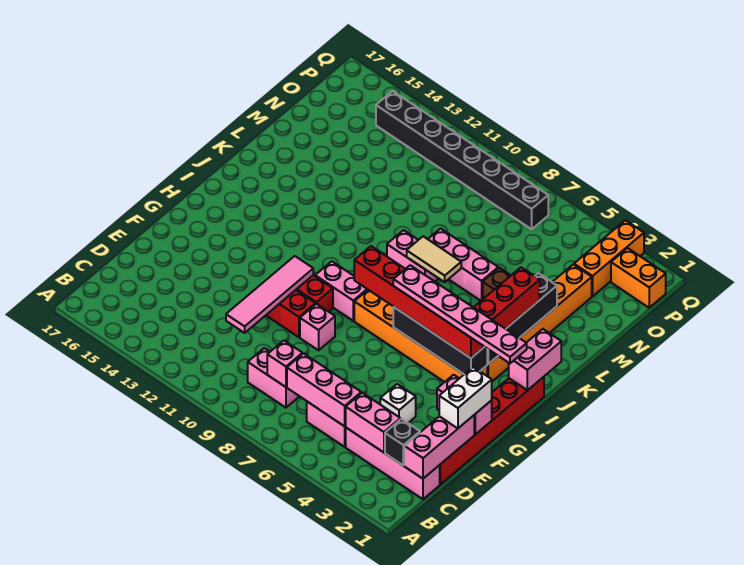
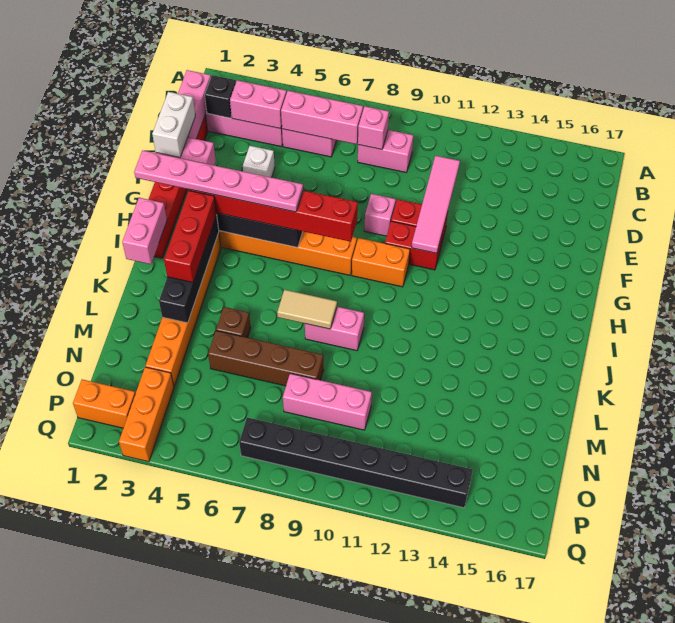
pink brick H9:H10 level 1 -> orange brick H9:H10 level 1
pink brick L6:L8 level 1 -> pink brick N8:N10 level 1
none -> brown brick M5:M8 level 1

